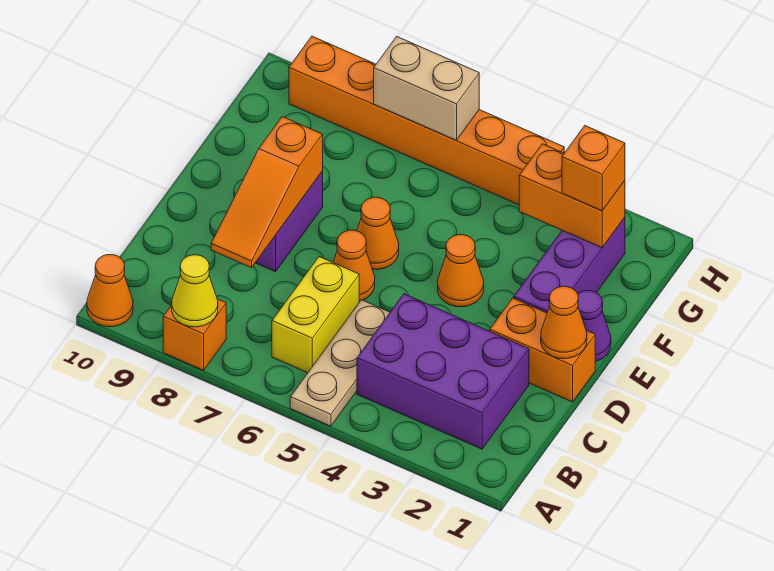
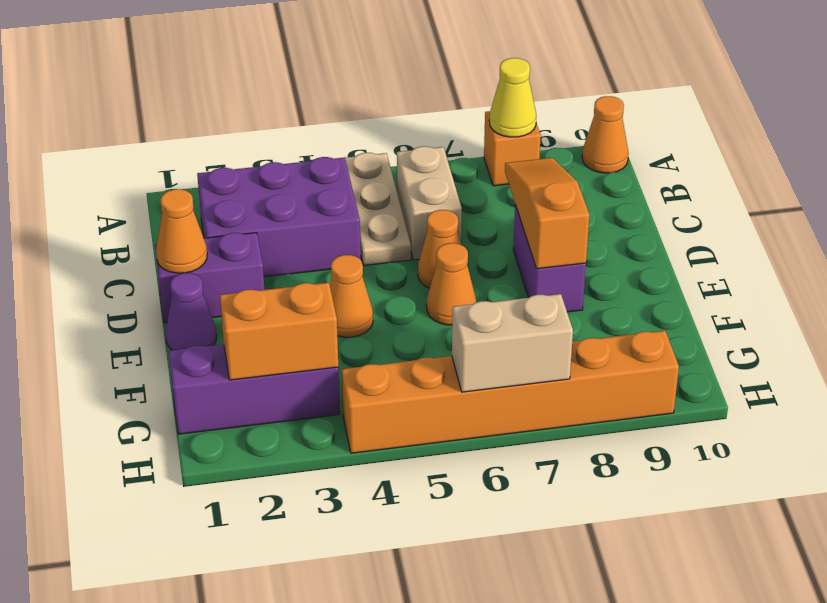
yellow brick B6:C6 level 1 -> tan brick B6:C6 level 1
orange brick D1:D2 level 1 -> purple brick D1:D2 level 1
purple brick E2:G2 level 1 -> purple brick G1:G3 level 1
orange brick G2 level 3 -> none

